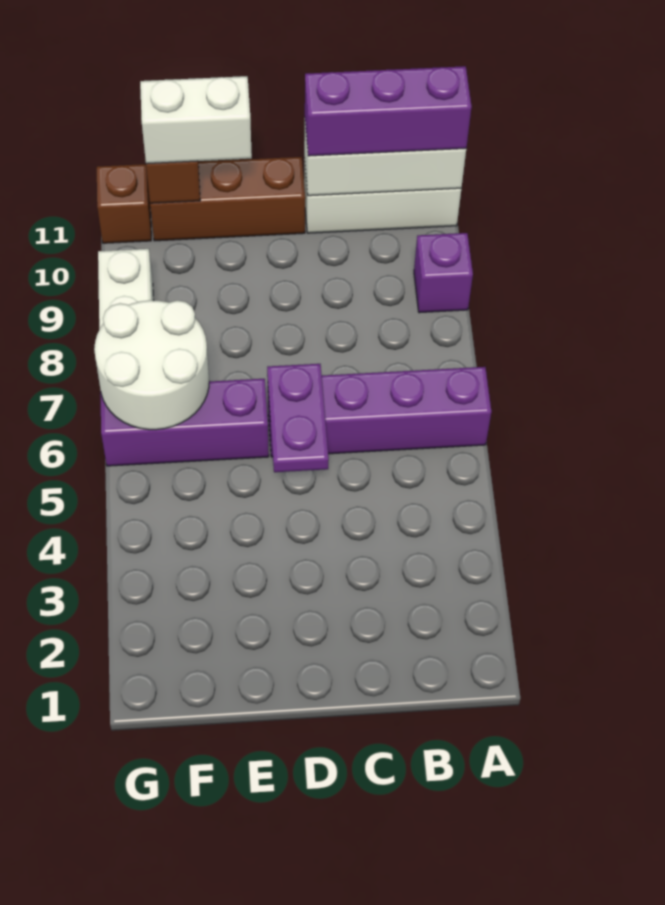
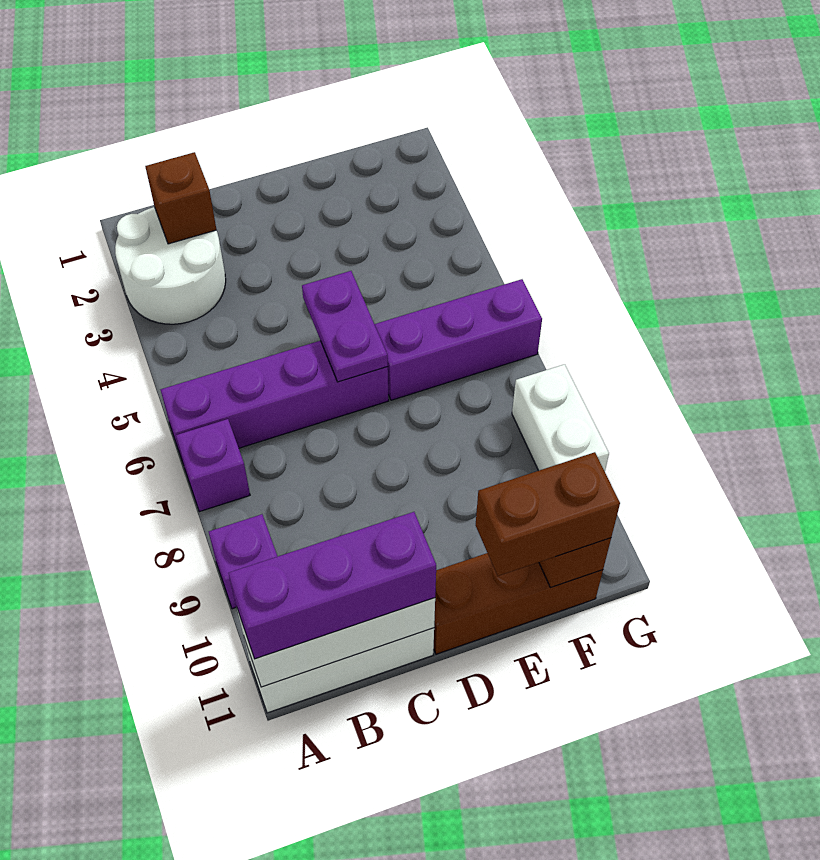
none -> purple brick A7 level 1
white brick E11:F11 level 3 -> brown brick E11:F11 level 3
white round brick F6:G7 level 2 -> white round brick A2:B3 level 1
brown brick G11 level 1 -> brown brick B2 level 2

